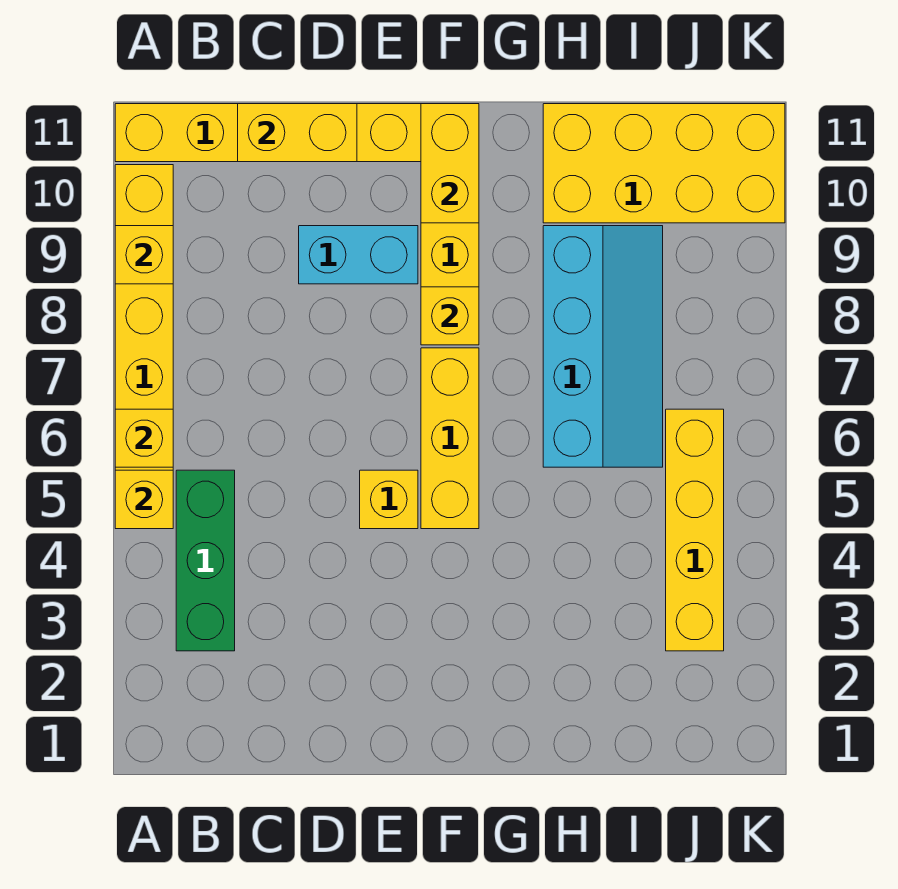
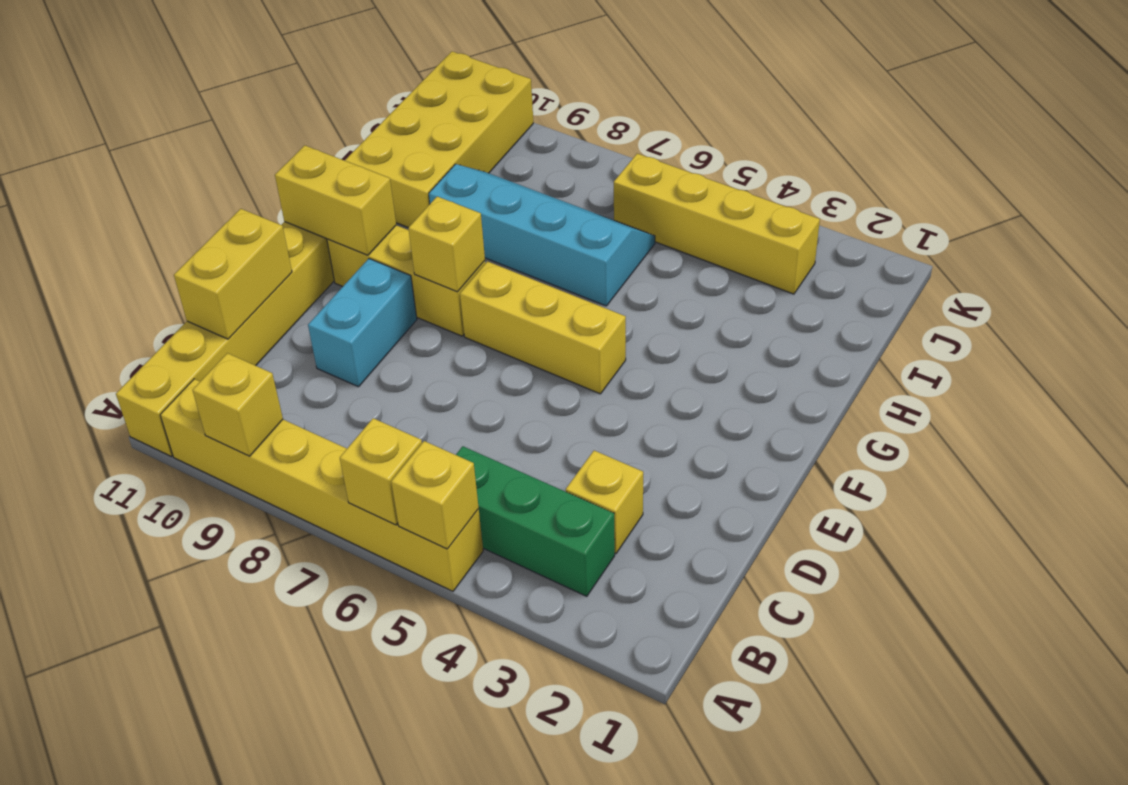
yellow brick E5 level 1 -> yellow brick C3 level 1

